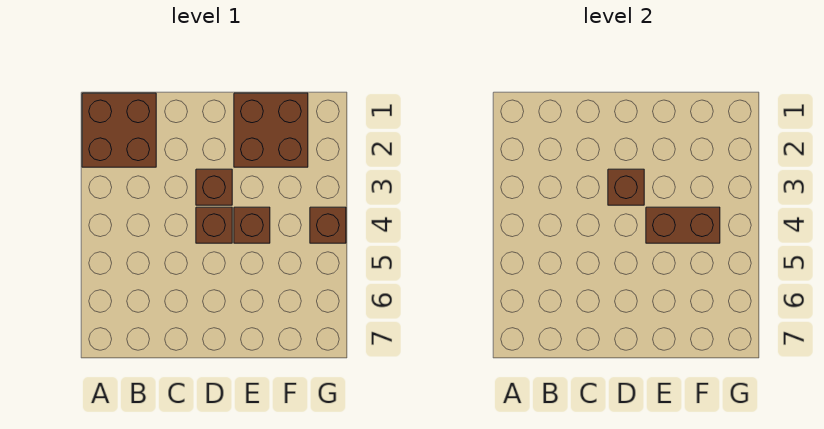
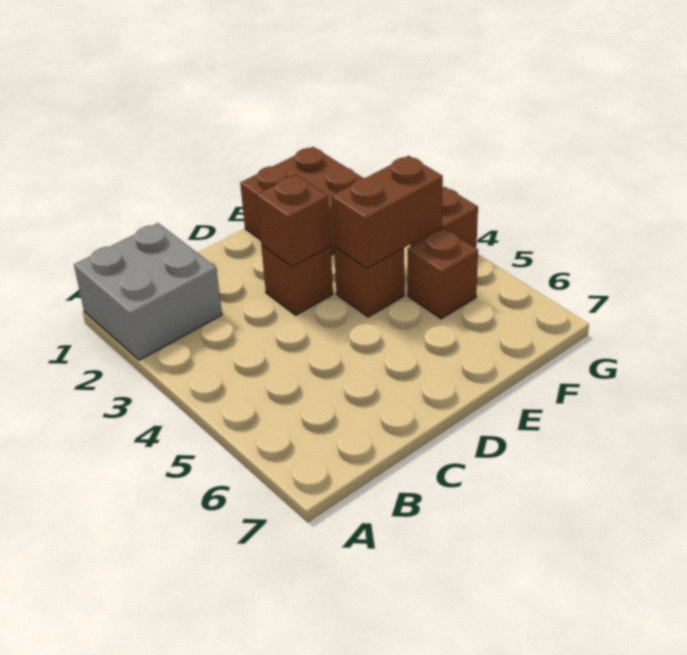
brown brick A1:B2 level 1 -> grey brick A1:B2 level 1
brown brick D4 level 1 -> brown brick F5 level 1

